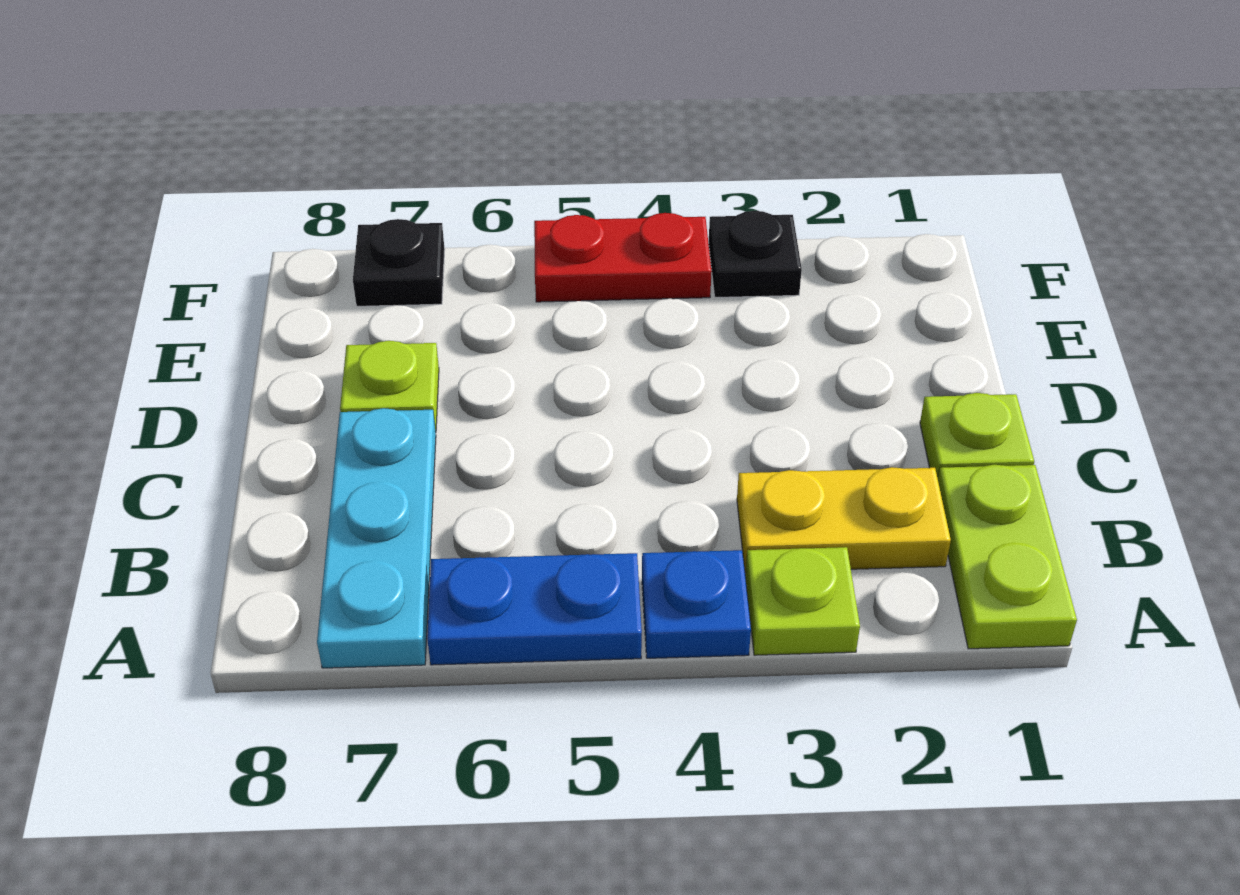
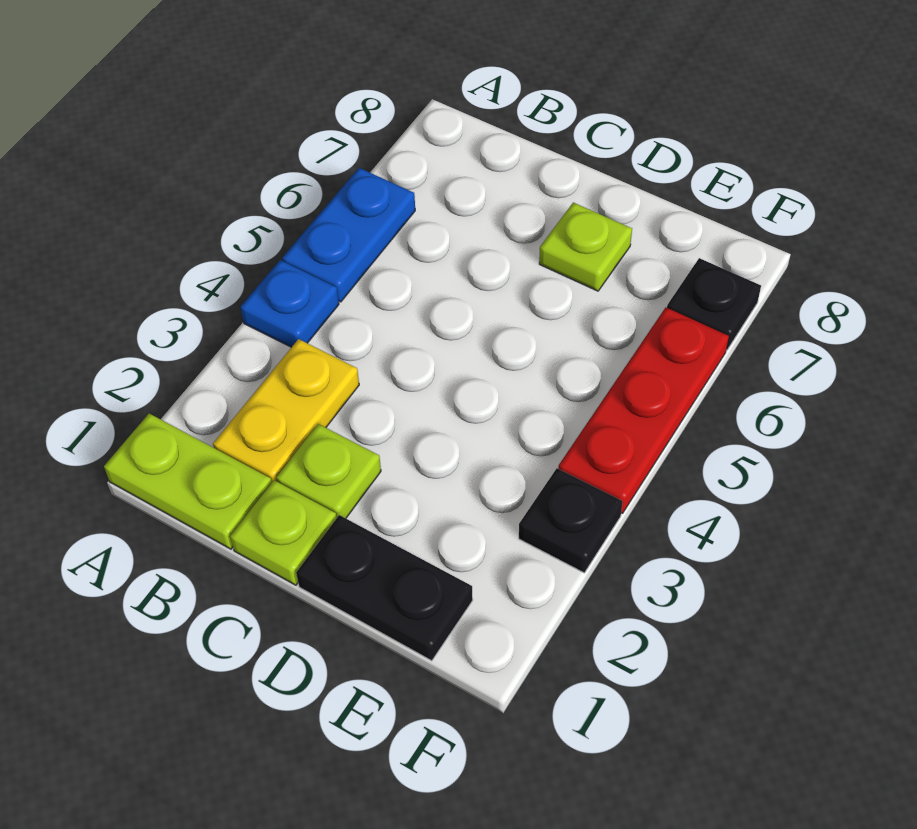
lime plate A3 level 1 -> lime plate C2 level 1
cyan plate A7:C7 level 1 -> none
none -> black plate D1:E1 level 1
red plate F4:F5 level 1 -> red plate F4:F6 level 1

